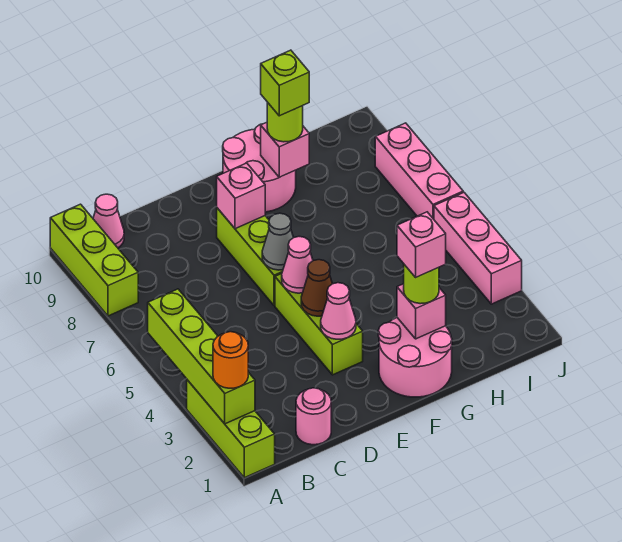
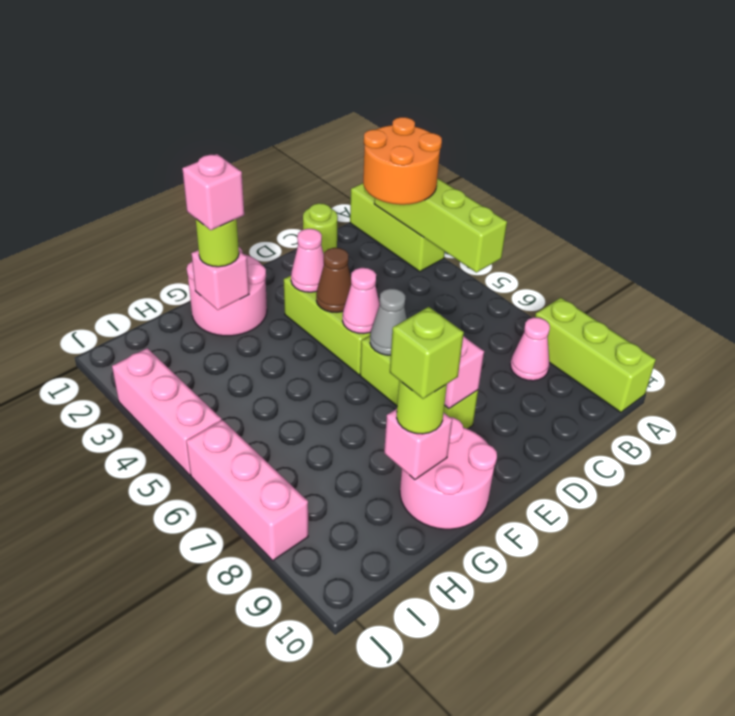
orange round brick A2 level 3 -> orange round brick A2:B3 level 3
pink cone B10 level 1 -> pink cone B8 level 1
pink round brick C1 level 1 -> lime round brick C1 level 1

